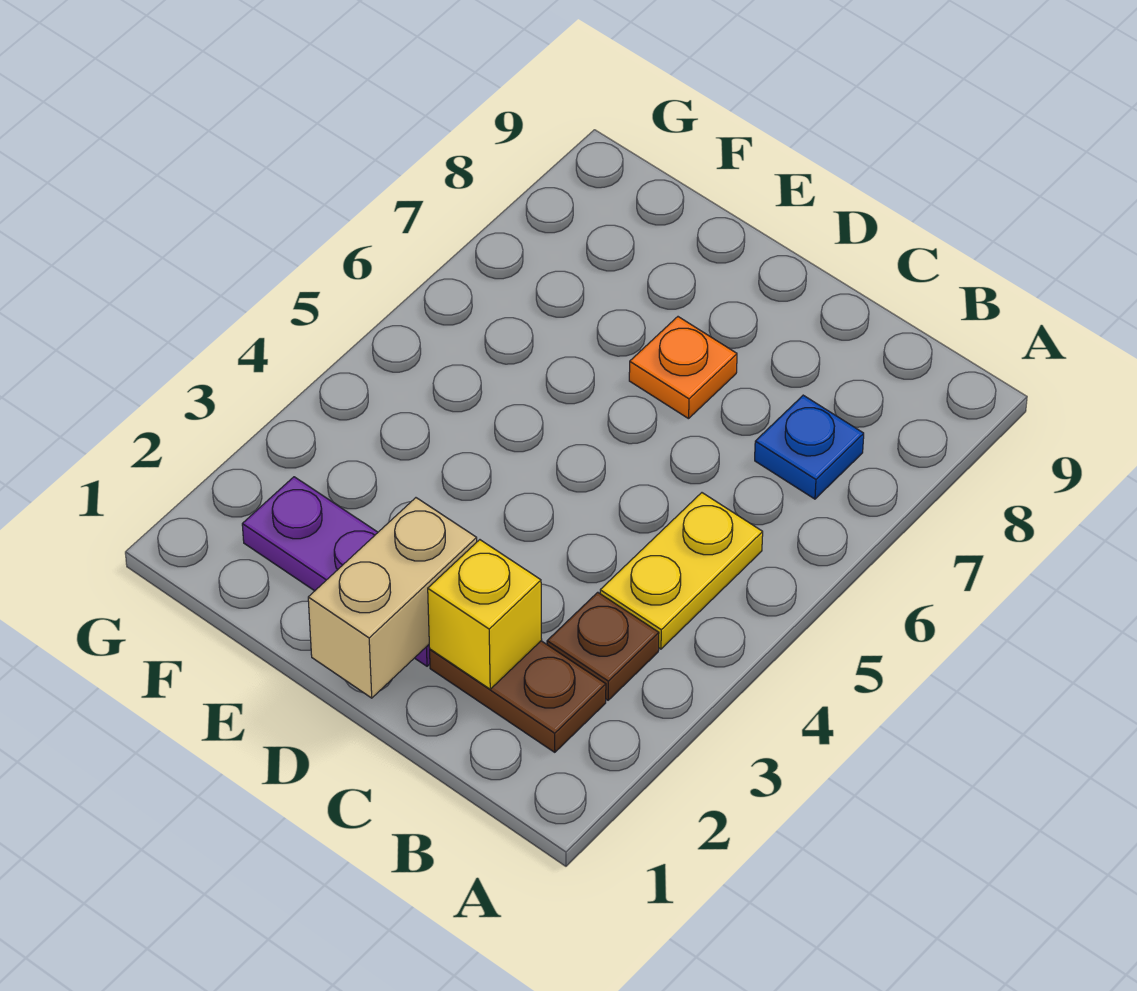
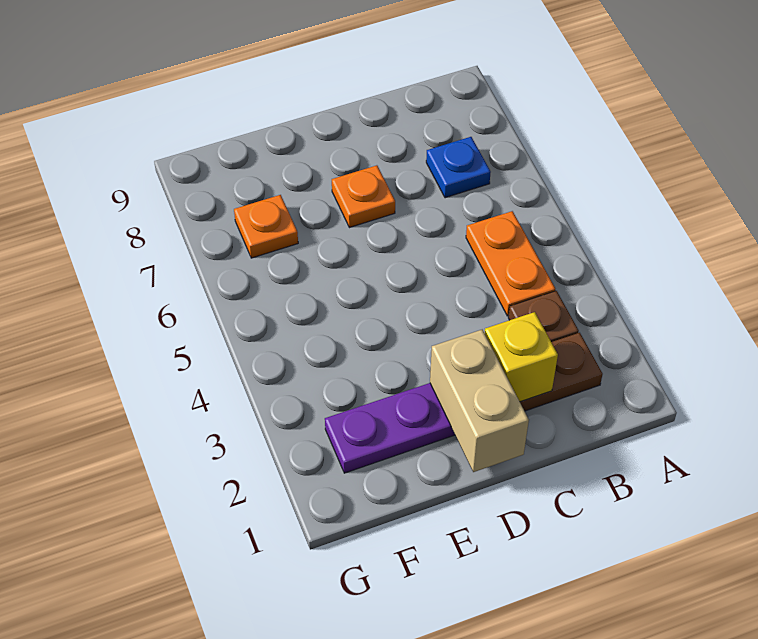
yellow plate B4:B5 level 1 -> orange plate B4:B5 level 1
none -> orange plate F7 level 1

